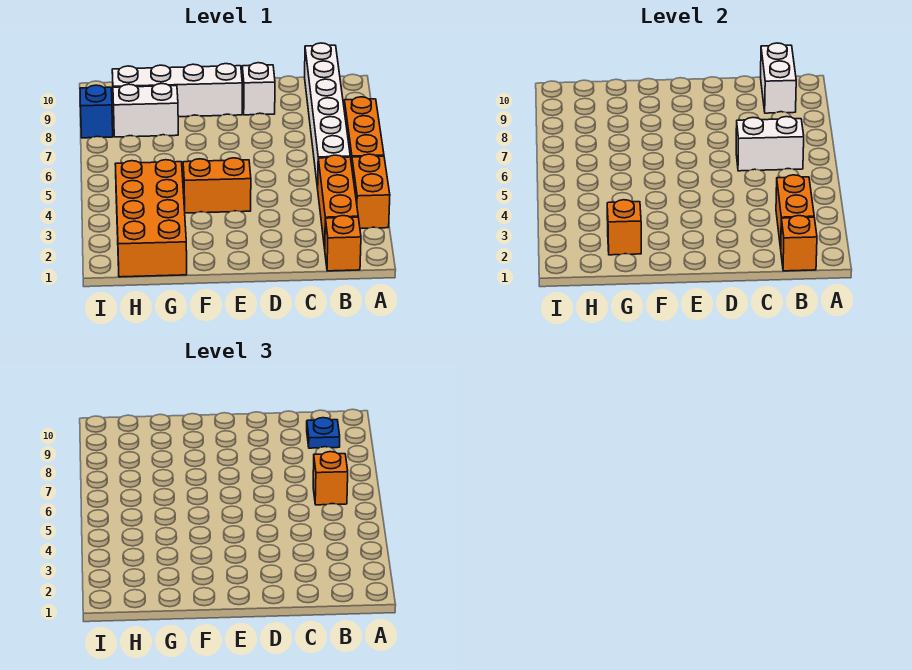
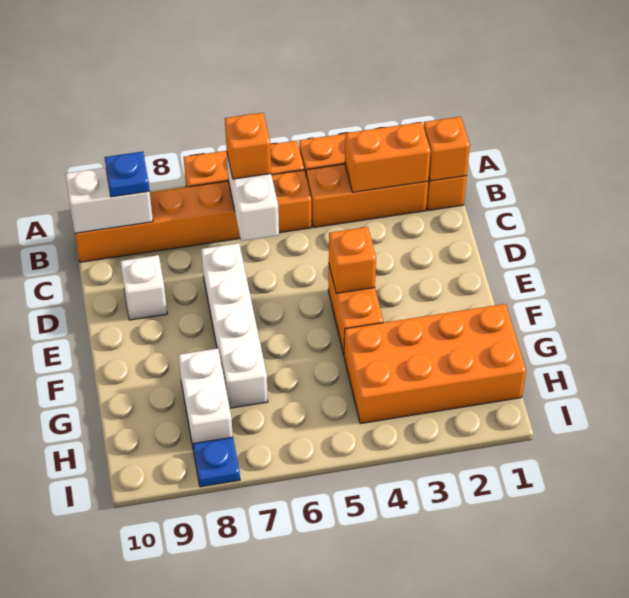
white brick B5:B10 level 1 -> orange brick B5:B10 level 1
white brick E9:H9 level 1 -> white brick D7:G7 level 1
orange brick G2 level 2 -> orange brick E4 level 2
blue brick I8 level 1 -> blue plate I8 level 1

